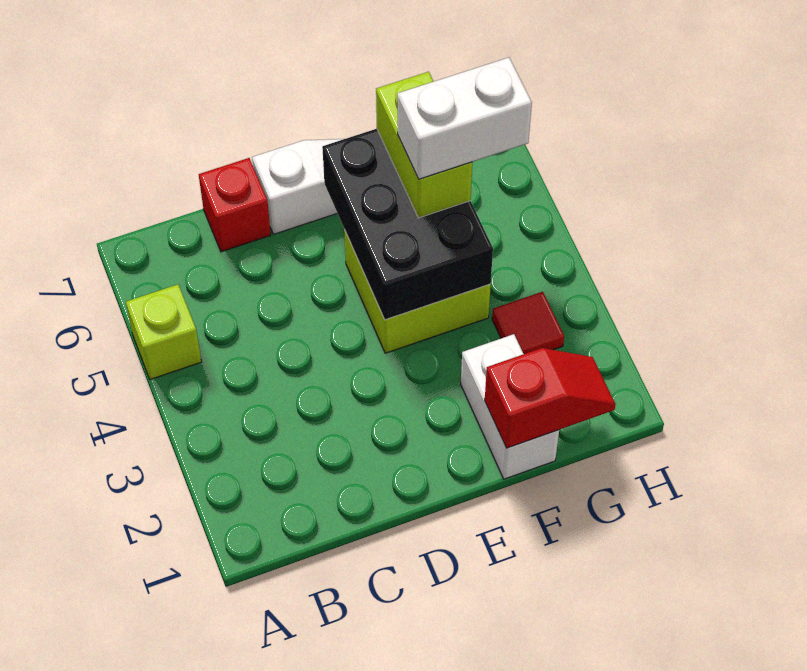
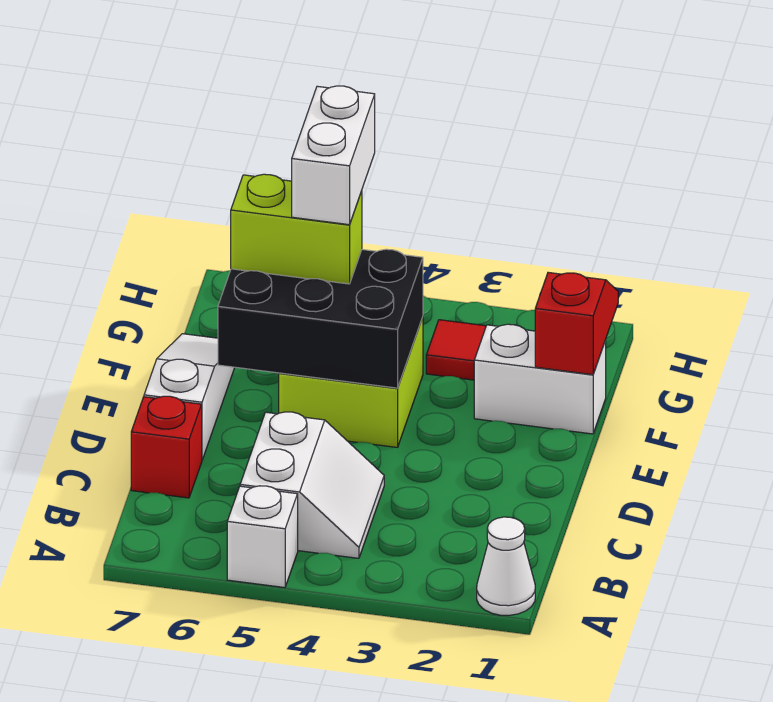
none -> white cone A1 level 1
lime brick A5 level 1 -> white brick A5 level 1
none -> white slope B4:C5 level 1 top 5

